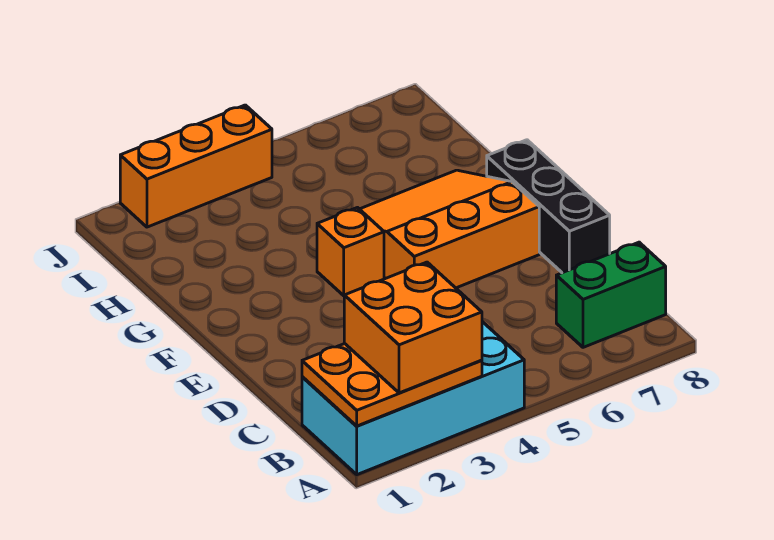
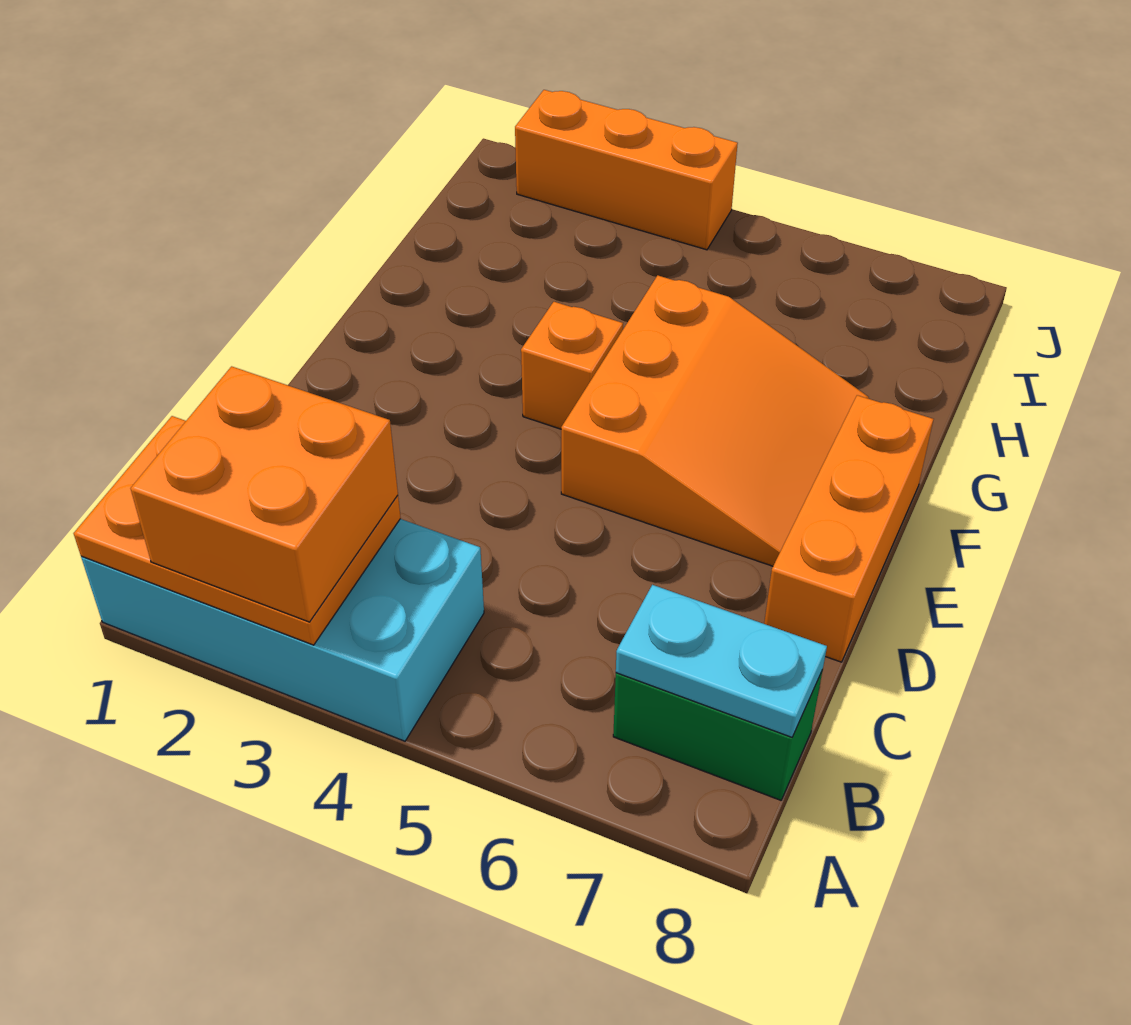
none -> cyan plate B7:B8 level 2
black brick D8:F8 level 1 -> orange brick D8:F8 level 1
orange slope E5:G7 level 1 top E -> orange slope E5:G7 level 1 top 5

